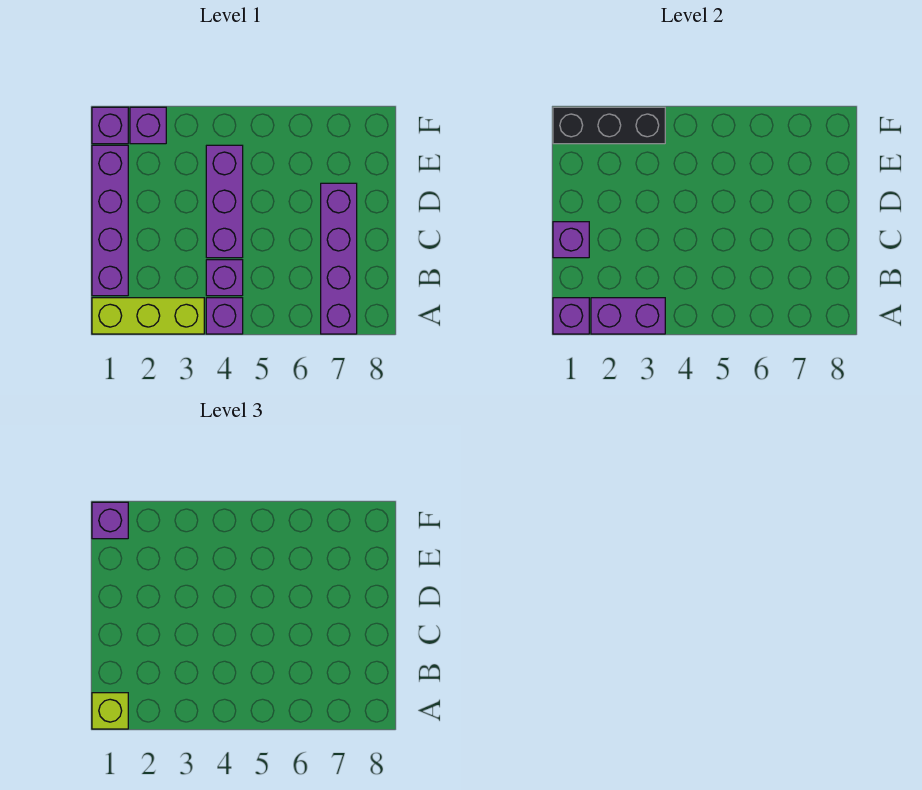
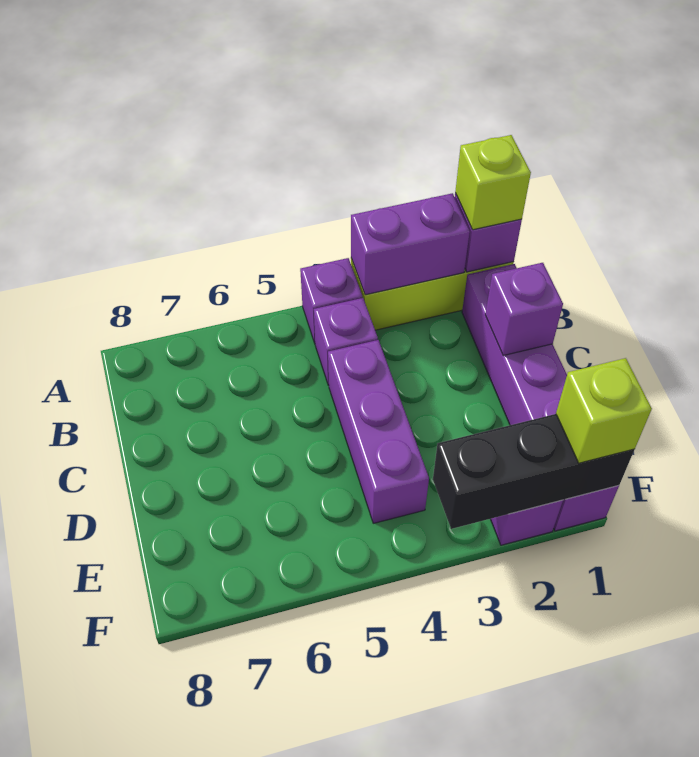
purple brick A7:D7 level 1 -> none
purple brick F1 level 3 -> lime brick F1 level 3

